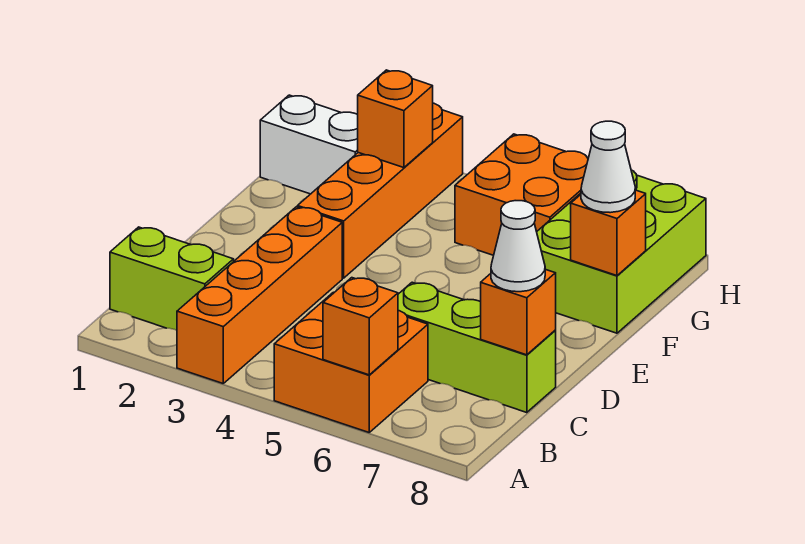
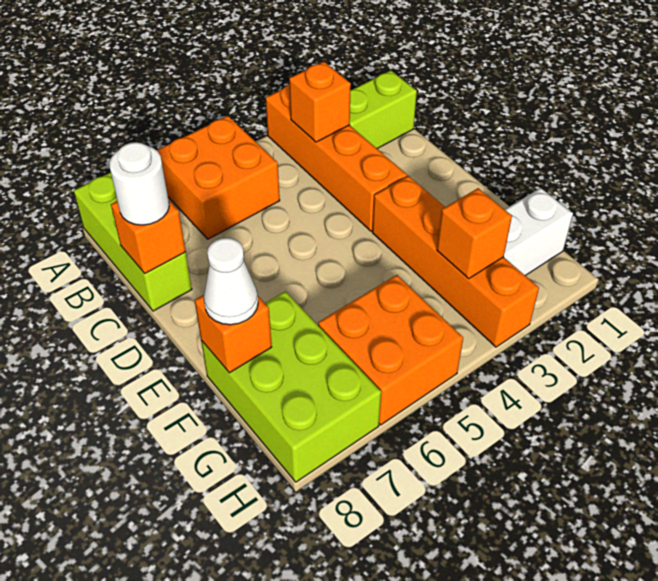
orange brick A6 level 2 -> orange brick B3 level 2
lime brick C6:C8 level 1 -> lime brick A8:C8 level 1
white cone C8 level 3 -> white round brick C8 level 3

